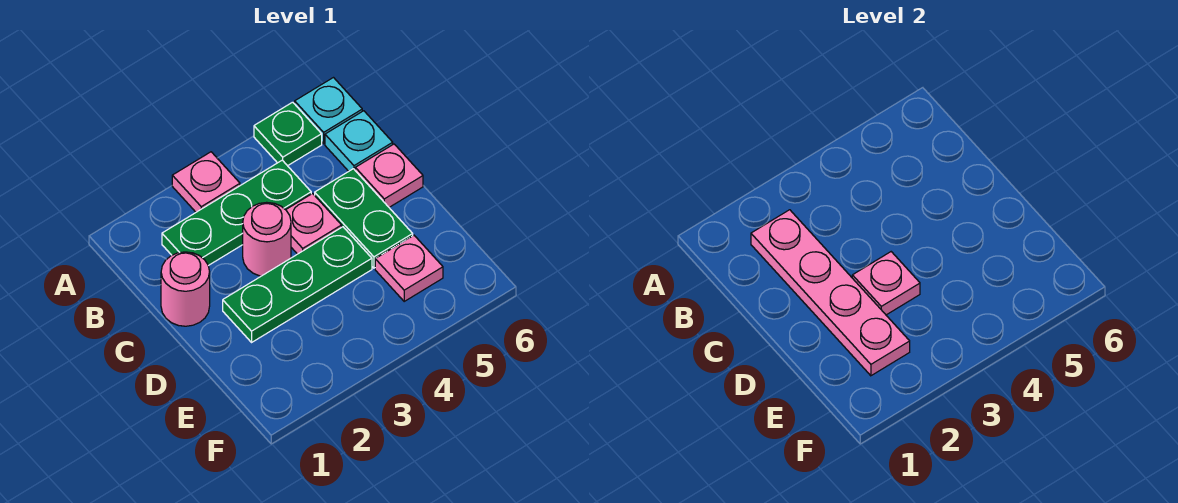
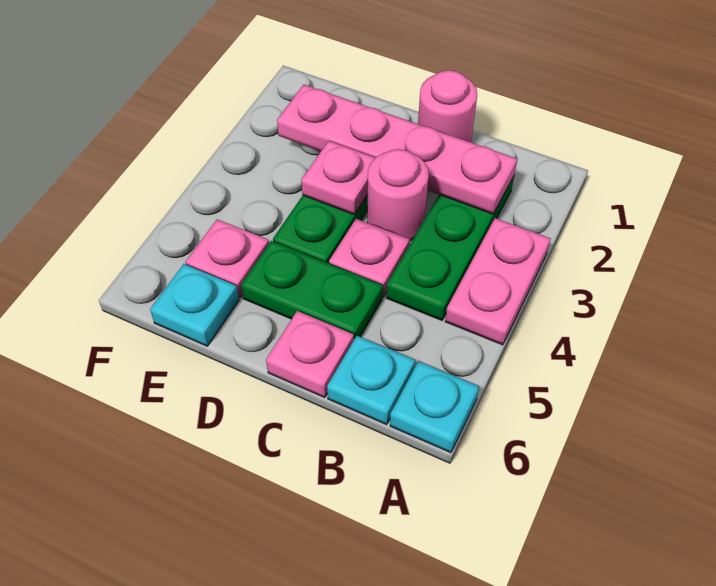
pink plate A3 level 1 -> pink plate A3:A4 level 1
green plate A5 level 1 -> none
none -> cyan plate E6 level 1

